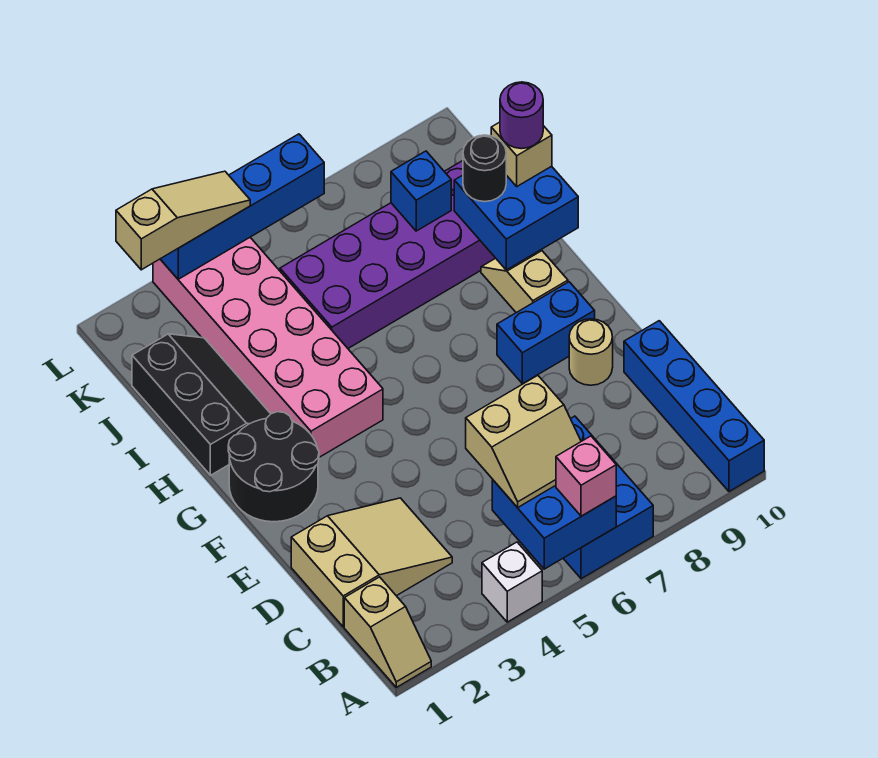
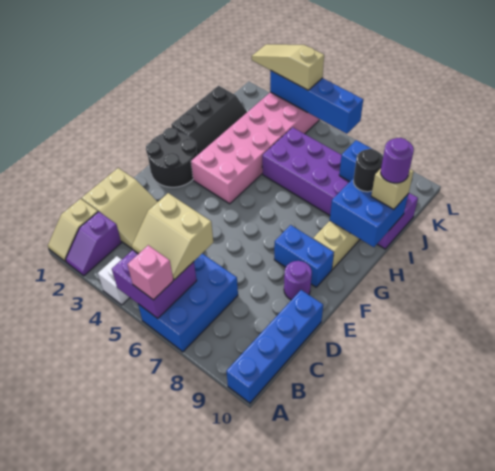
none -> purple slope A2:B2 level 1 top B
blue brick A5:B6 level 2 -> purple brick A5:B6 level 2
tan round brick E9 level 1 -> purple round brick E9 level 1
tan slope L2:L4 level 3 top 2 -> tan slope L2:L4 level 3 top 4

